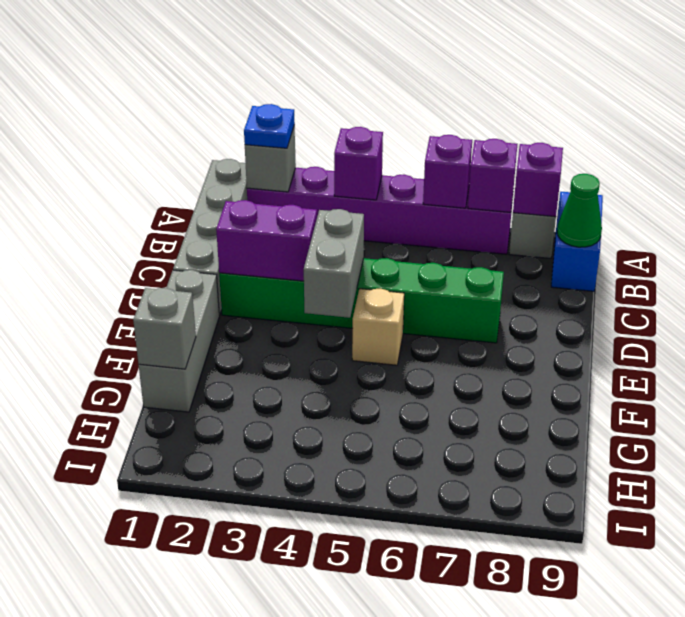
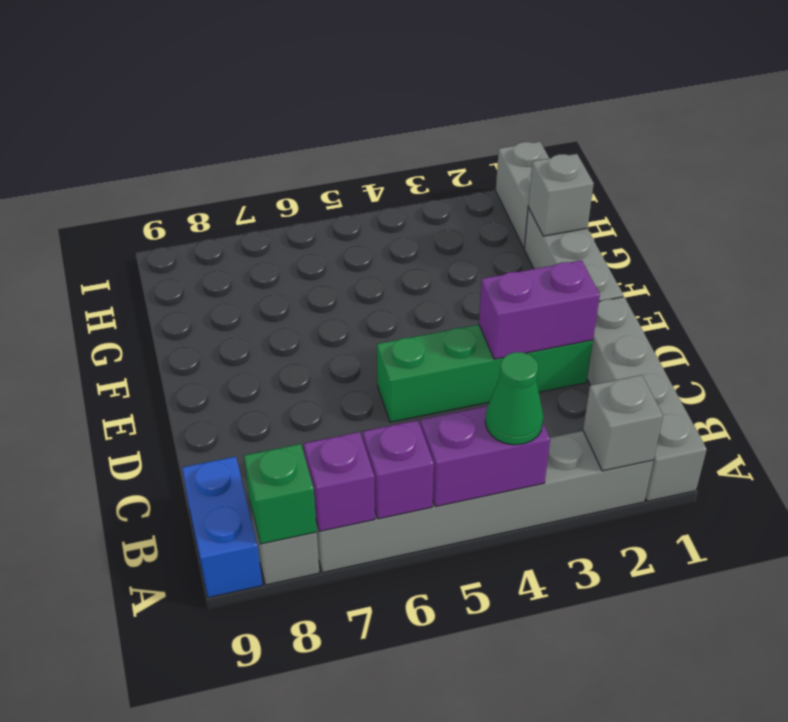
purple brick A2:A7 level 1 -> grey brick A2:A7 level 1
blue plate A2 level 3 -> none
purple brick A4 level 2 -> purple brick A4:A5 level 2
purple brick A8 level 2 -> green brick A8 level 2
green cone B9 level 2 -> green cone A4 level 3
green brick D2:D7 level 1 -> green brick D2:D5 level 1
grey brick D4:E4 level 2 -> grey brick H1:I1 level 1
tan brick E5 level 1 -> none

